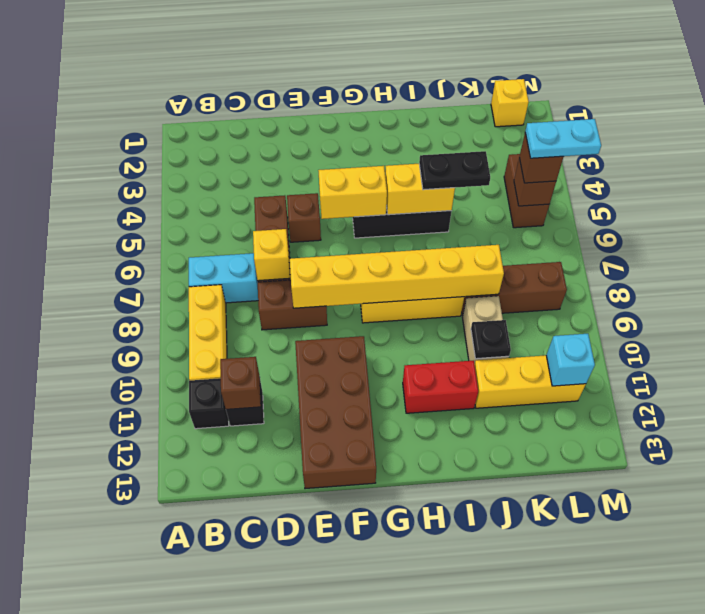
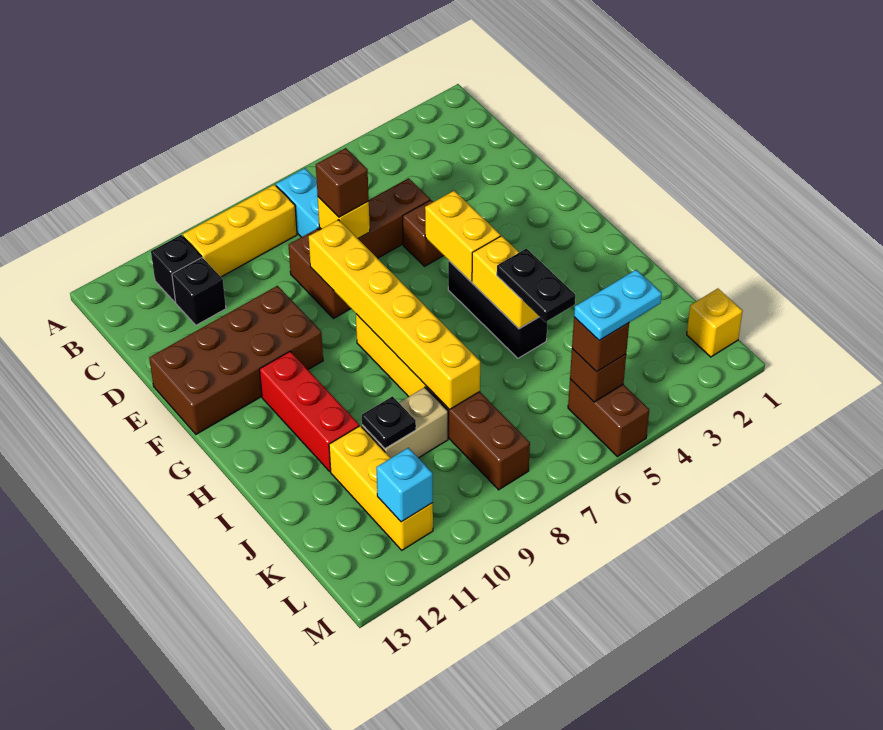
brown brick C11 level 2 -> brown brick D7 level 3
red brick H11:I11 level 1 -> red brick G11:I11 level 1
brown brick L4:L5 level 1 -> brown brick L5:M5 level 1
cyan plate L5:M5 level 4 -> cyan plate L4:L5 level 4

